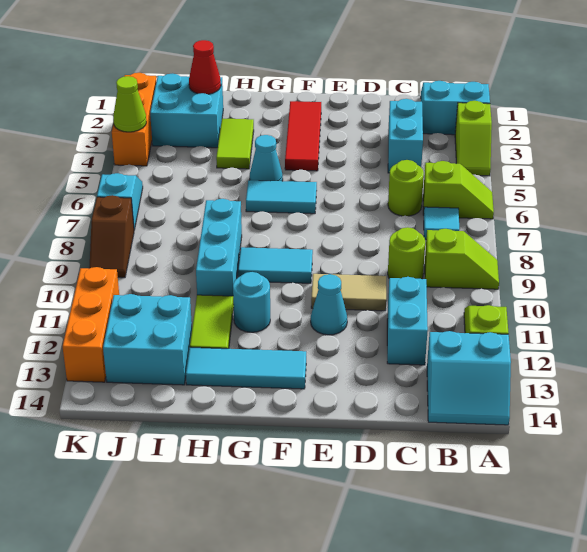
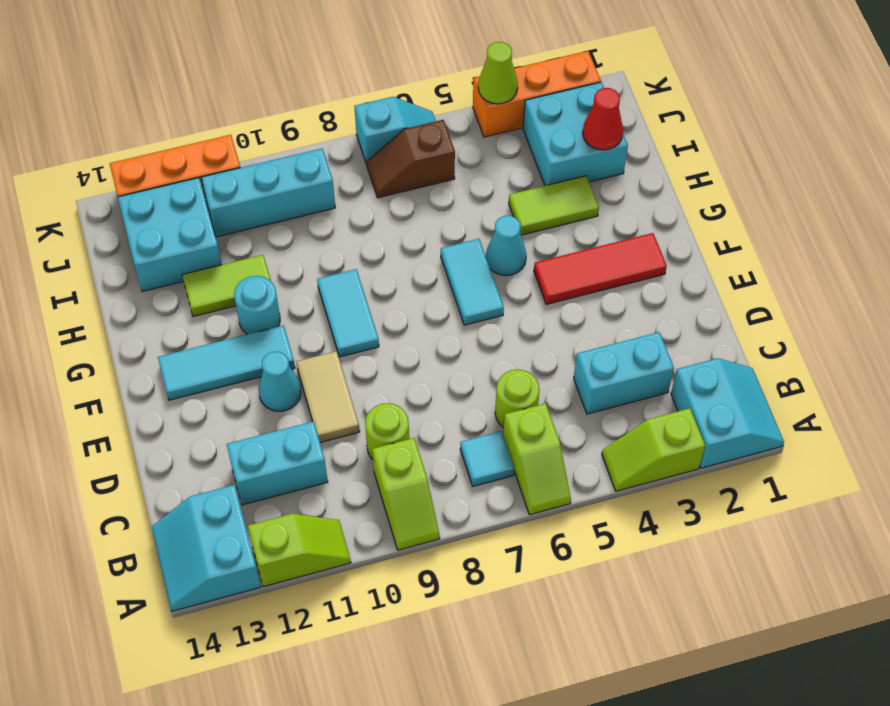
cyan tile F13:H13 level 1 -> cyan tile F11:F13 level 1
cyan brick H8:H10 level 1 -> cyan brick J9:J11 level 1
brown slope K8:K9 level 1 top 8 -> brown slope J6:J7 level 1 top 6

